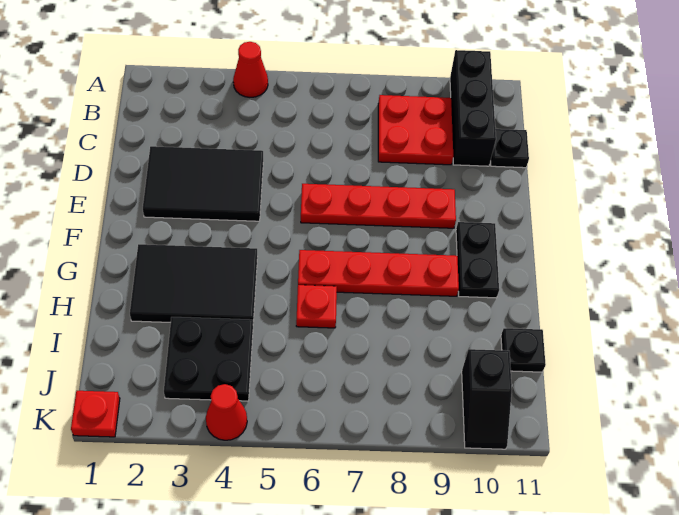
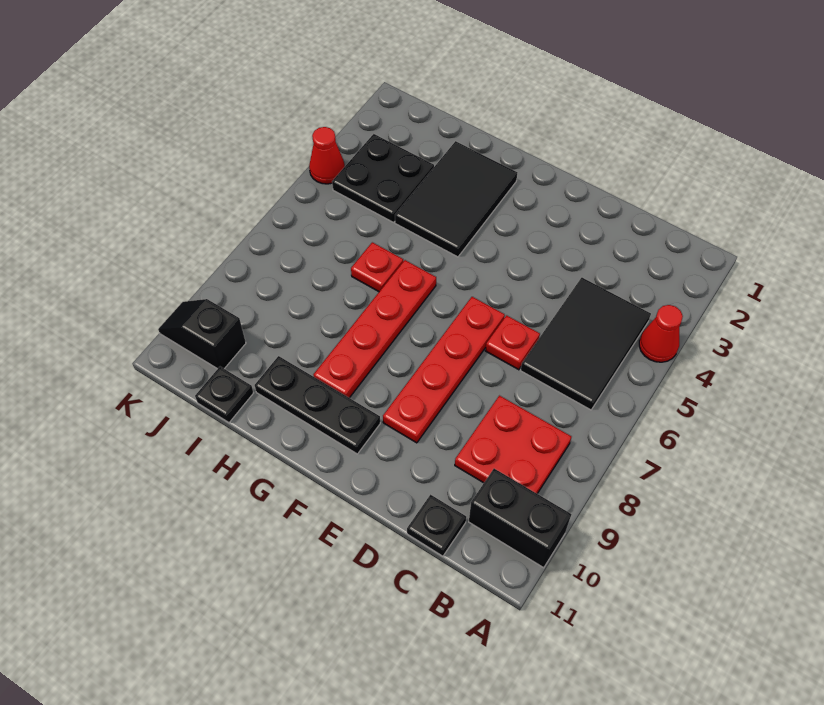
black brick A10:C10 level 1 -> black brick A10:B10 level 1
black tile D2:E4 level 1 -> black tile B4:C6 level 1
black plate F10:G10 level 1 -> black plate F10:H10 level 1
red plate K1 level 1 -> red plate D6 level 1

